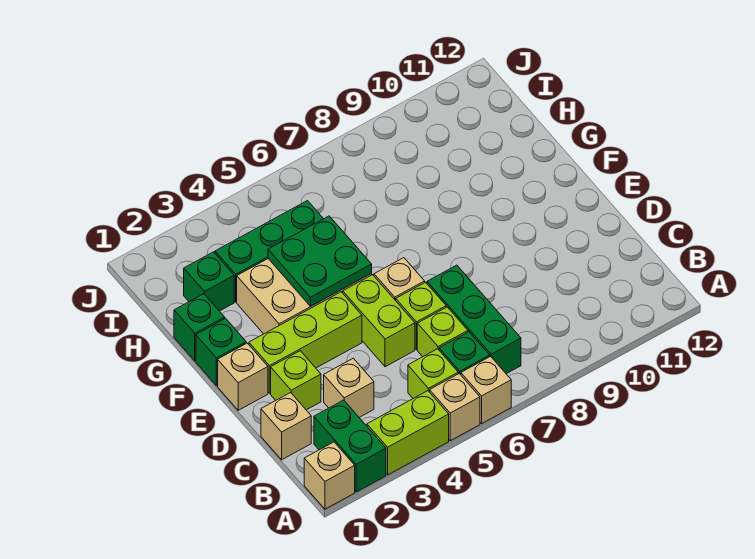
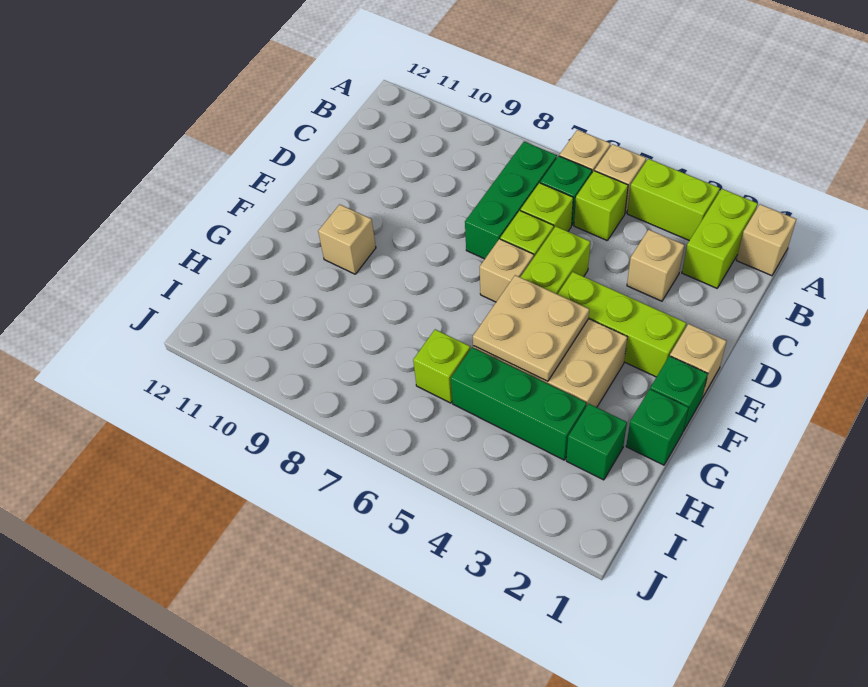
green brick A2:B2 level 1 -> lime brick A2:B2 level 1
tan brick C1 level 1 -> tan brick F10 level 1
lime brick D2 level 1 -> lime brick H6 level 1
green plate F4:G5 level 2 -> tan plate F4:G5 level 2

